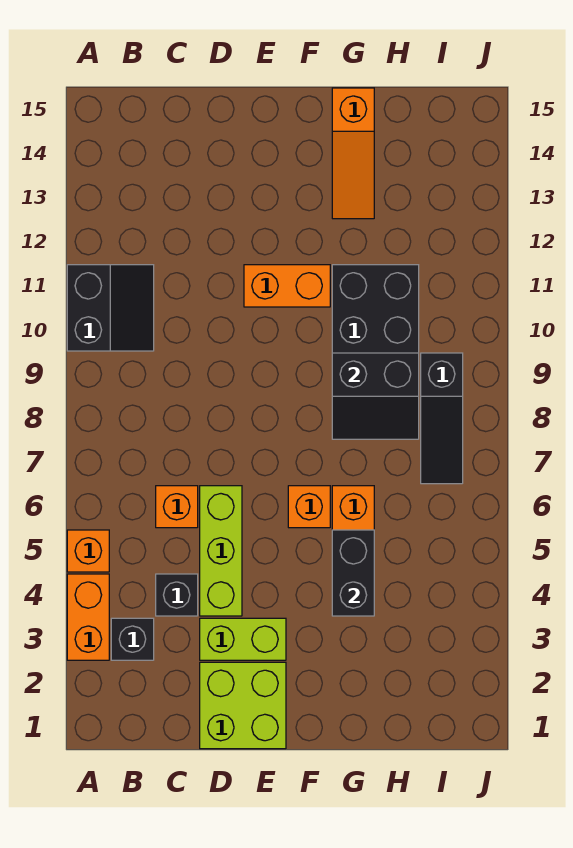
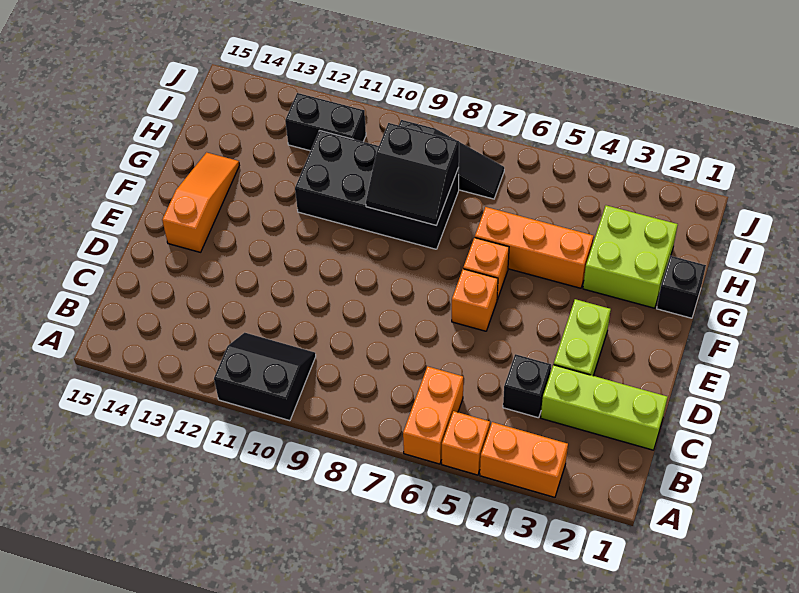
black brick B3 level 1 -> black brick G1 level 1
orange brick C6 level 1 -> orange brick E6 level 1
lime brick D1:E2 level 1 -> lime brick G2:H3 level 1
lime brick D4:D6 level 1 -> lime brick C1:C3 level 1
orange brick E11:F11 level 1 -> orange brick A6:B6 level 1
black brick G4:G5 level 2 -> black brick I11:I12 level 1
black slope G8:H9 level 2 top 9 -> black slope G8:H9 level 2 top H
orange slope G13:G15 level 1 top 15 -> orange slope E14:G14 level 1 top E

